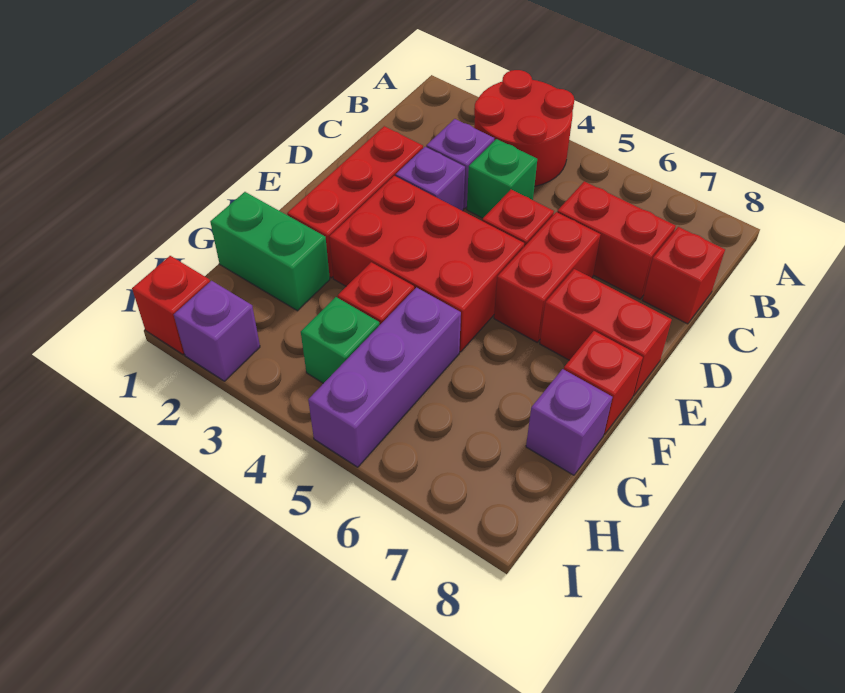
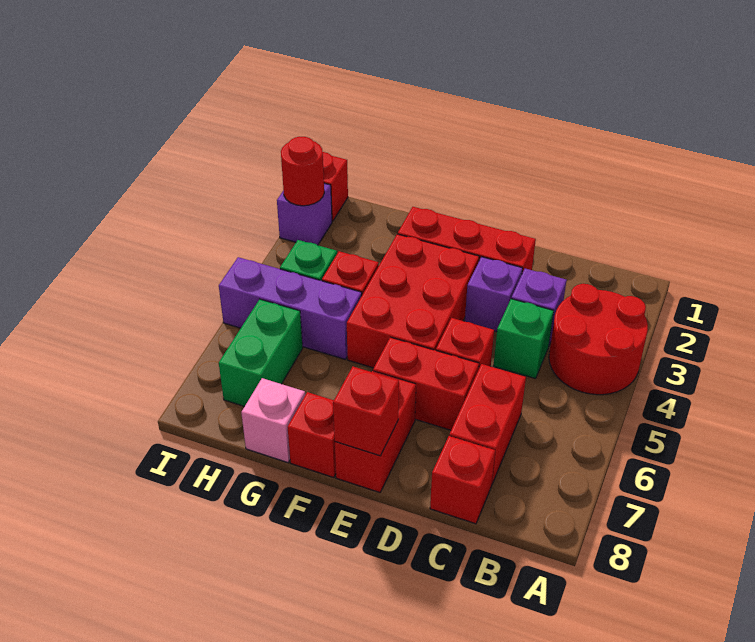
none -> red brick E8 level 2
green brick G1:G2 level 1 -> green brick H6:H7 level 1
purple brick G8 level 1 -> pink brick G8 level 1
none -> red round brick I2 level 2

